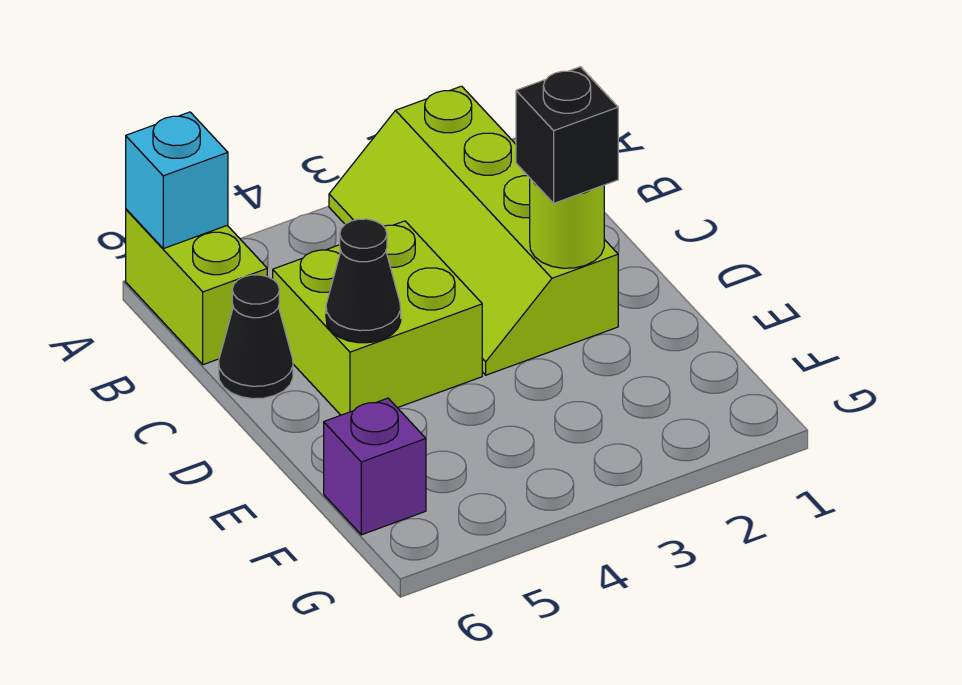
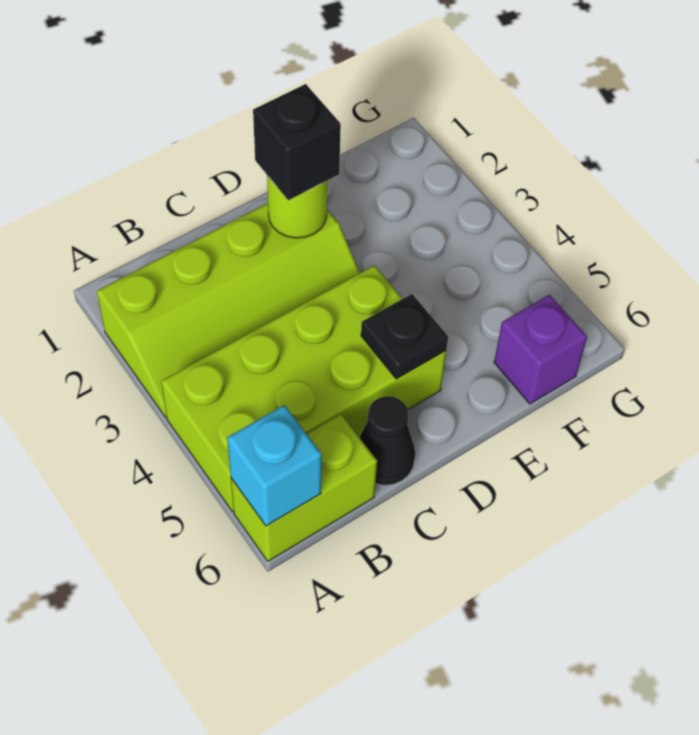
lime brick C4:D5 level 1 -> lime brick A4:D5 level 1
black cone D5 level 2 -> black plate D5 level 2

